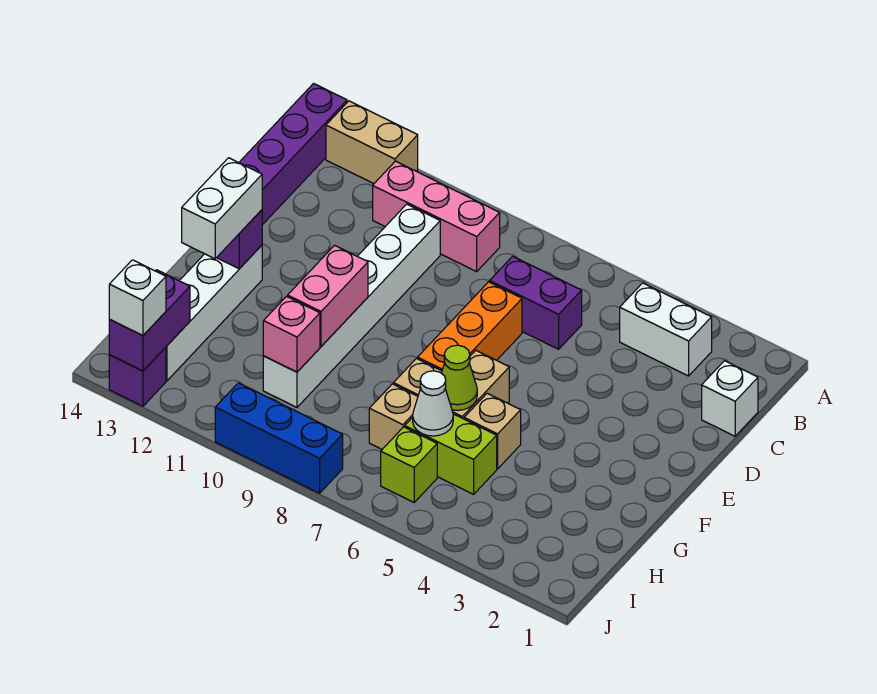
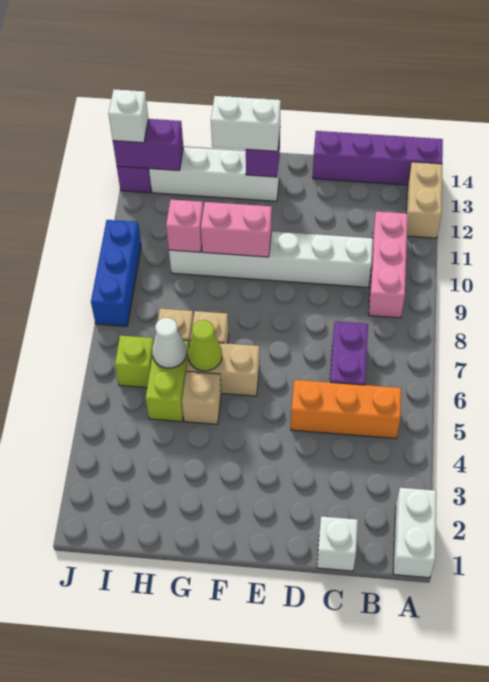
white brick B3:B4 level 1 -> white brick A1:A2 level 1
orange brick D7:F7 level 1 -> orange brick B5:D5 level 1

